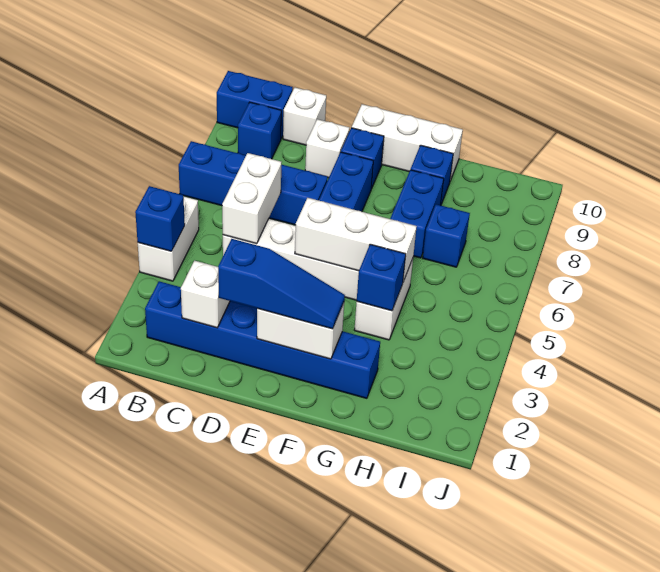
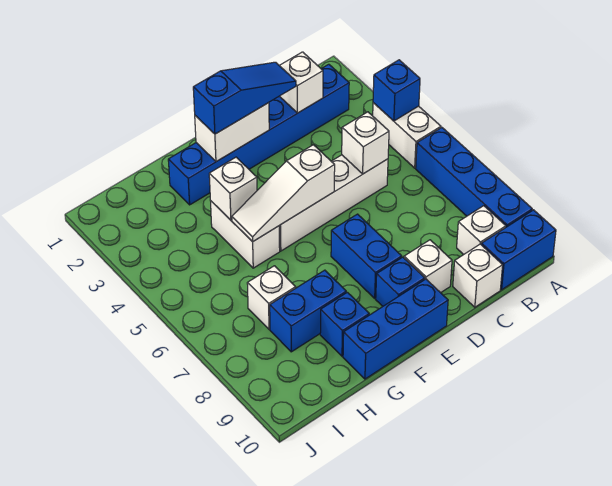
blue brick A7:D7 level 1 -> blue brick A6:A9 level 1
blue brick B9 level 1 -> white brick B9 level 1
white brick C5:C6 level 2 -> white brick C5 level 2
blue slope D2:F2 level 3 top D -> blue slope D2:F2 level 3 top F
white brick E5:G5 level 2 -> white slope E5:G5 level 2 top E
white brick E10:G10 level 1 -> blue brick E10:G10 level 1
blue brick G4 level 2 -> white brick G4 level 2
blue brick G7:G8 level 1 -> blue brick G8:H8 level 1
blue brick H7 level 1 -> white brick H7 level 1

